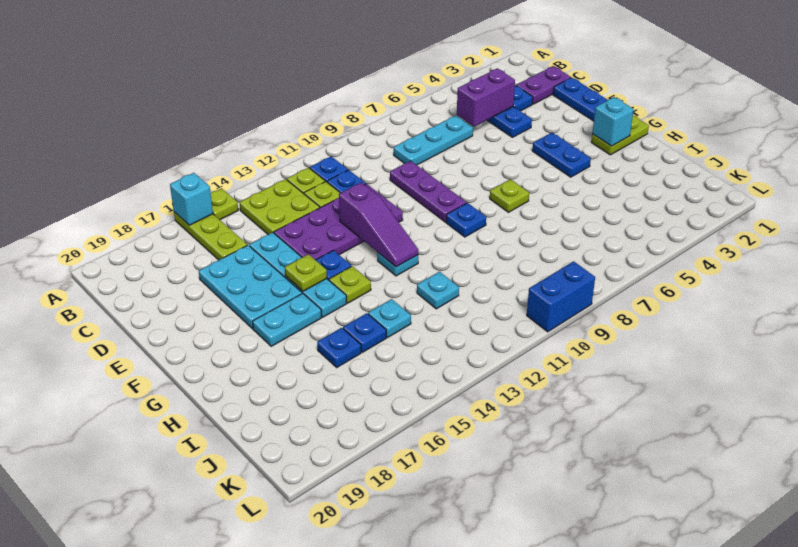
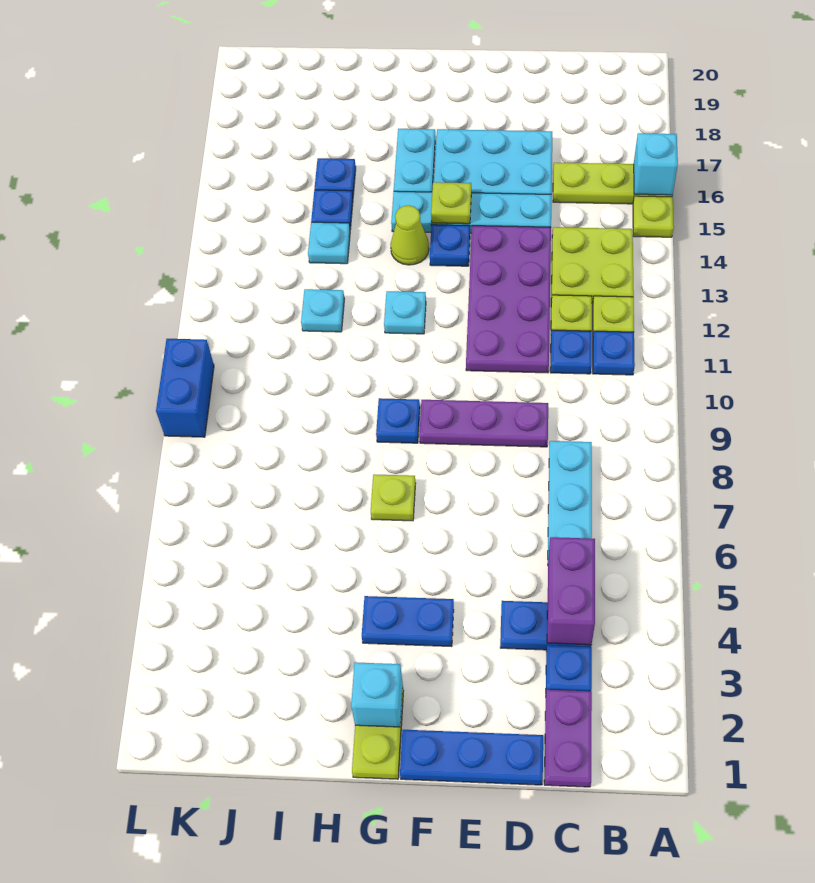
purple slope E12:G12 level 2 top E -> none
lime plate G14 level 1 -> lime cone G14 level 1

